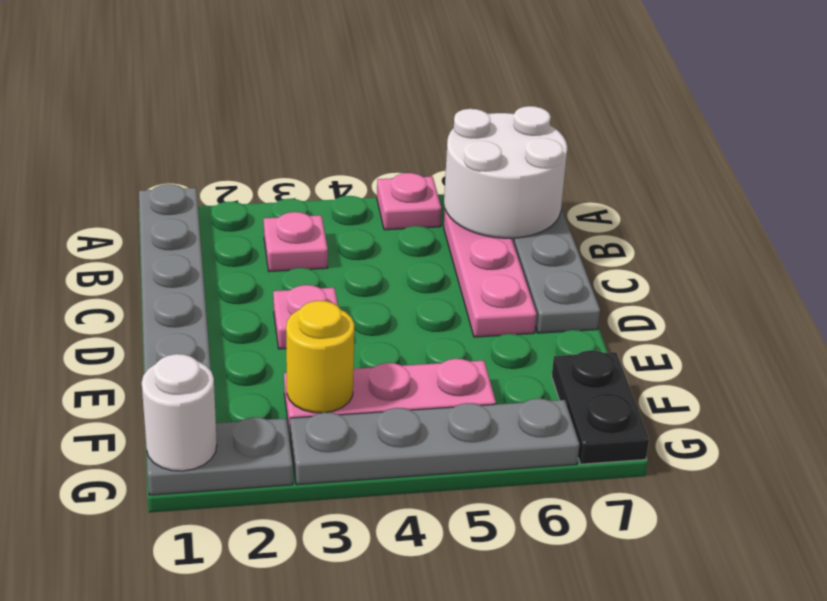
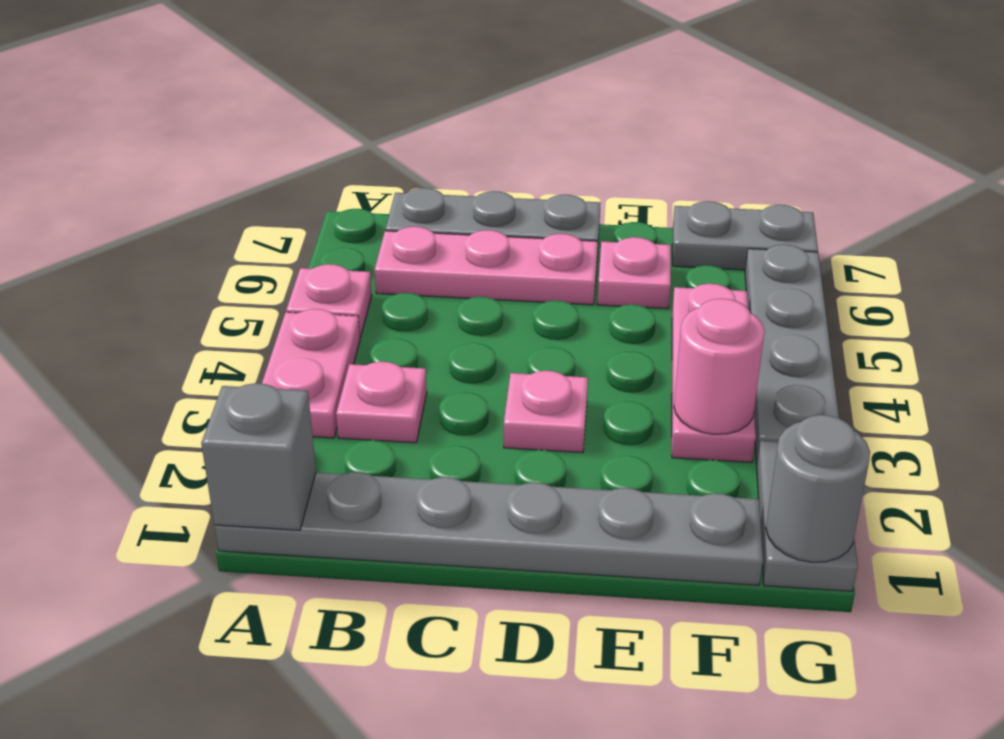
none -> grey brick A1 level 2
none -> pink plate A3:A4 level 1
white round brick A6:B7 level 2 -> none
none -> pink plate E6 level 1
yellow round brick F3 level 2 -> pink round brick F3 level 2
black plate F7:G7 level 1 -> grey plate F7:G7 level 1
white round brick G1 level 2 -> grey round brick G1 level 2

